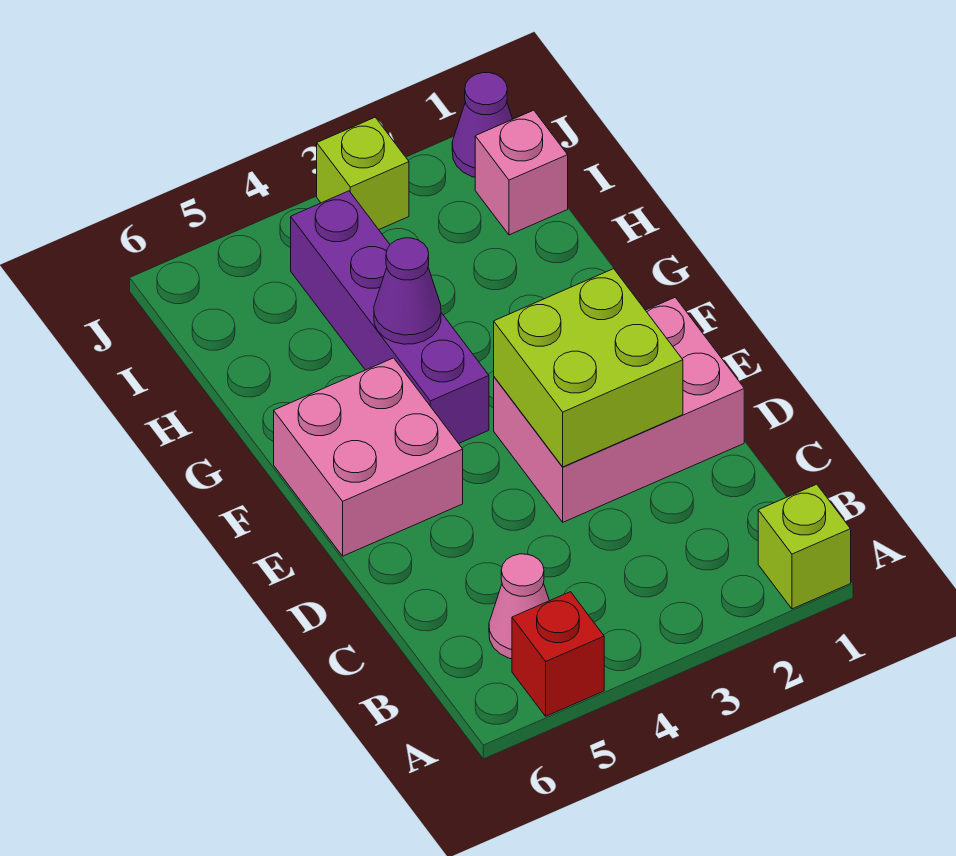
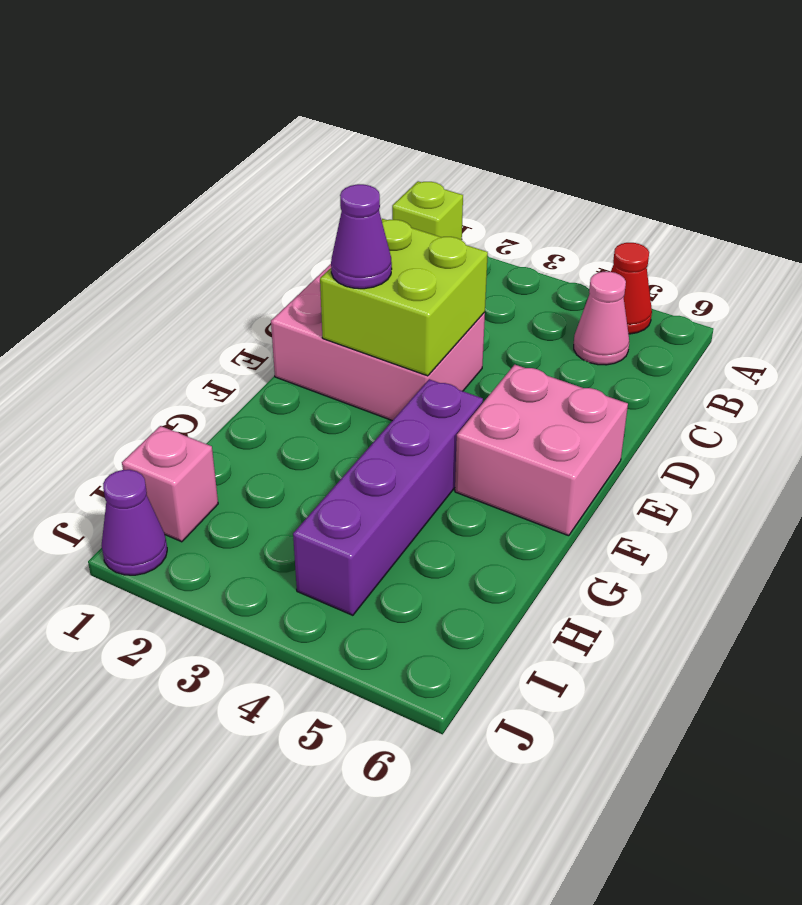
red brick A5 level 1 -> red cone A5 level 1
purple cone G4 level 2 -> purple cone E2 level 3
lime brick J3 level 1 -> none

